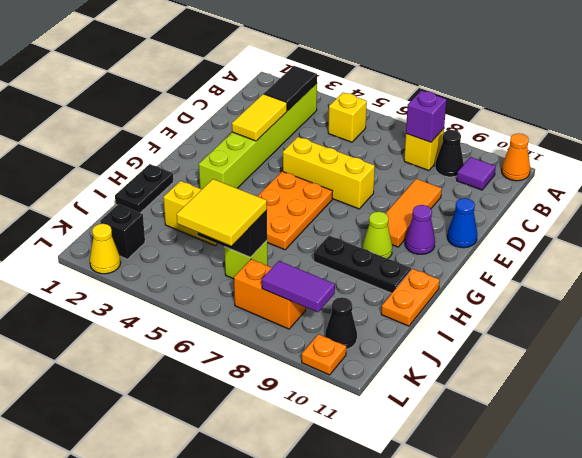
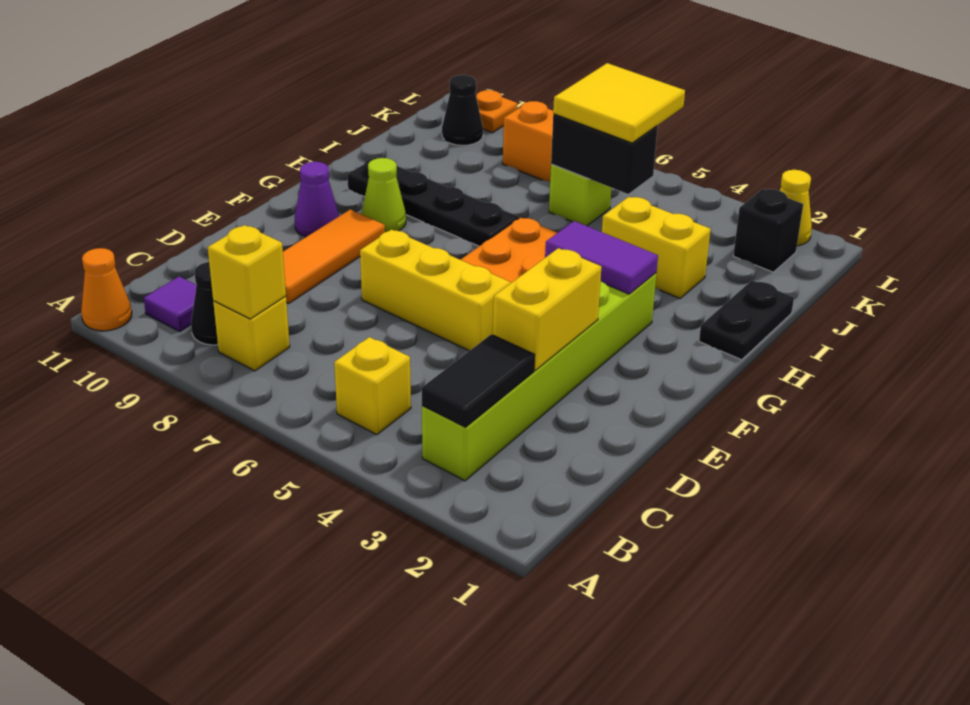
purple brick B8 level 2 -> yellow brick B8 level 2
yellow tile D3:E3 level 2 -> yellow brick D3:E3 level 2
blue cone E11 level 1 -> none
black plate H8:H10 level 1 -> black plate H7:H10 level 1
orange plate H11:I11 level 1 -> none
purple tile K8:K9 level 2 -> purple tile G3:G4 level 2

